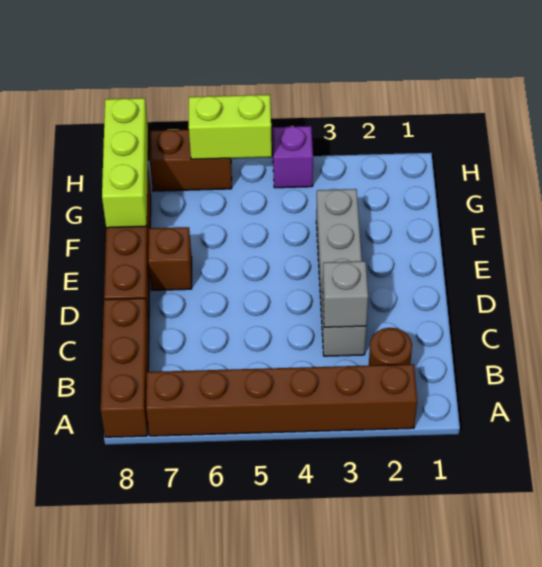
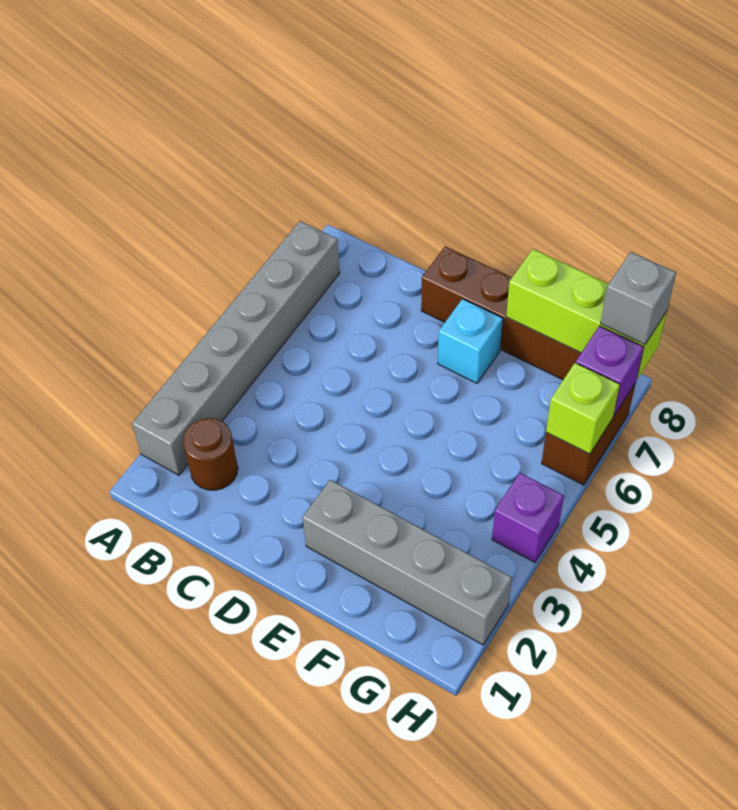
brown brick A2:A7 level 1 -> grey brick A2:A7 level 1
brown brick A8:C8 level 1 -> none
grey brick C3:F3 level 1 -> grey brick E2:H2 level 1
grey brick C3 level 2 -> grey brick H8 level 3
brown brick E7 level 1 -> cyan brick E7 level 1
lime brick H5:H6 level 2 -> lime brick H6 level 2
none -> purple brick H7 level 2

